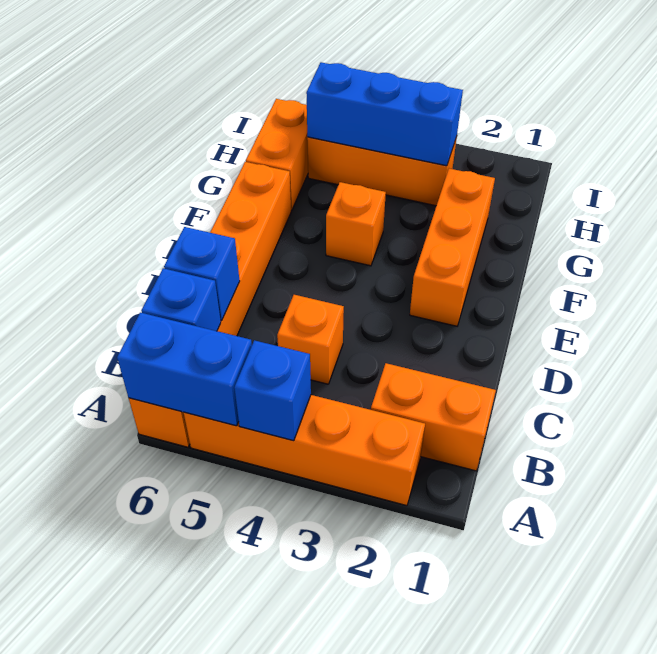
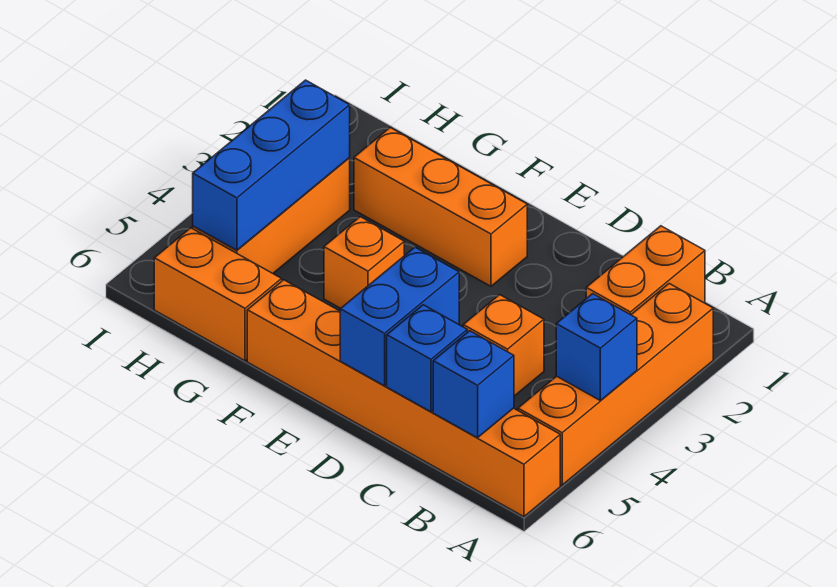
blue brick A5:A6 level 2 -> blue brick D5:D6 level 2

